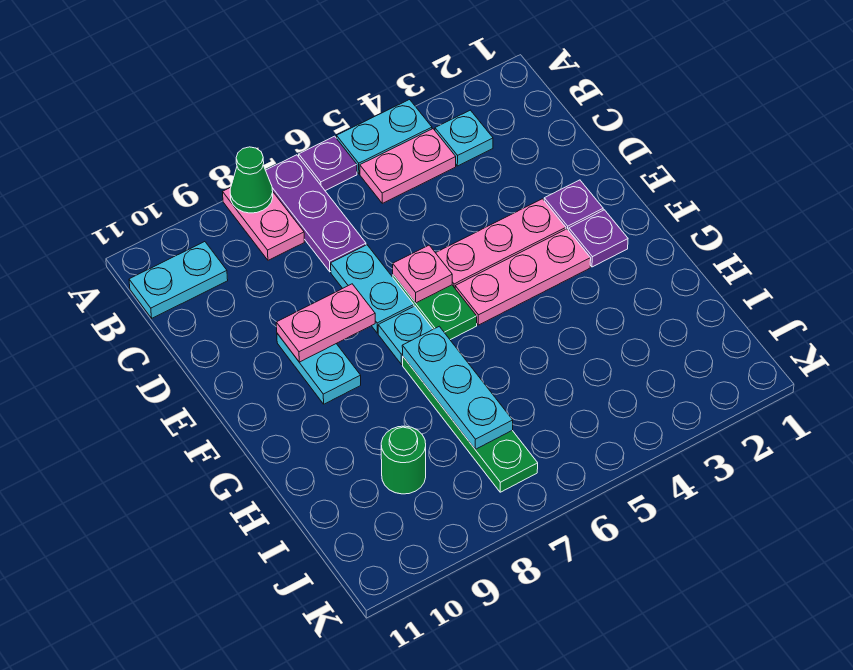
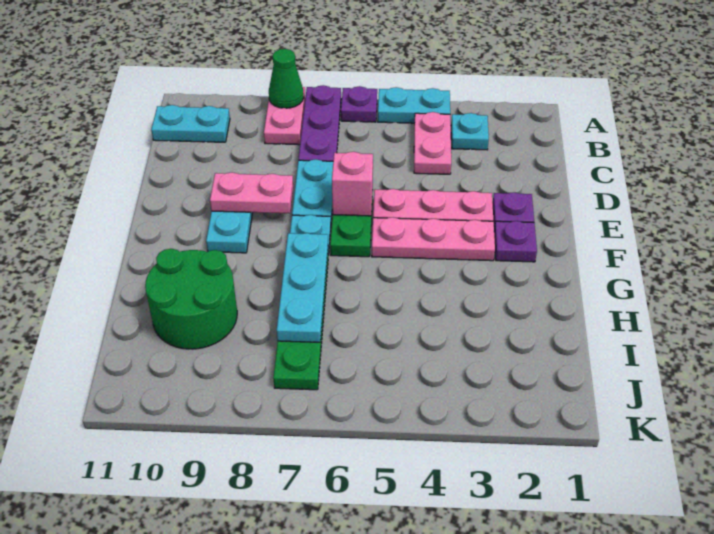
pink plate B4:B5 level 1 -> pink plate B4:C4 level 1
pink plate E6 level 2 -> pink brick E6 level 2
green round brick I9 level 1 -> green round brick H9:I10 level 1

